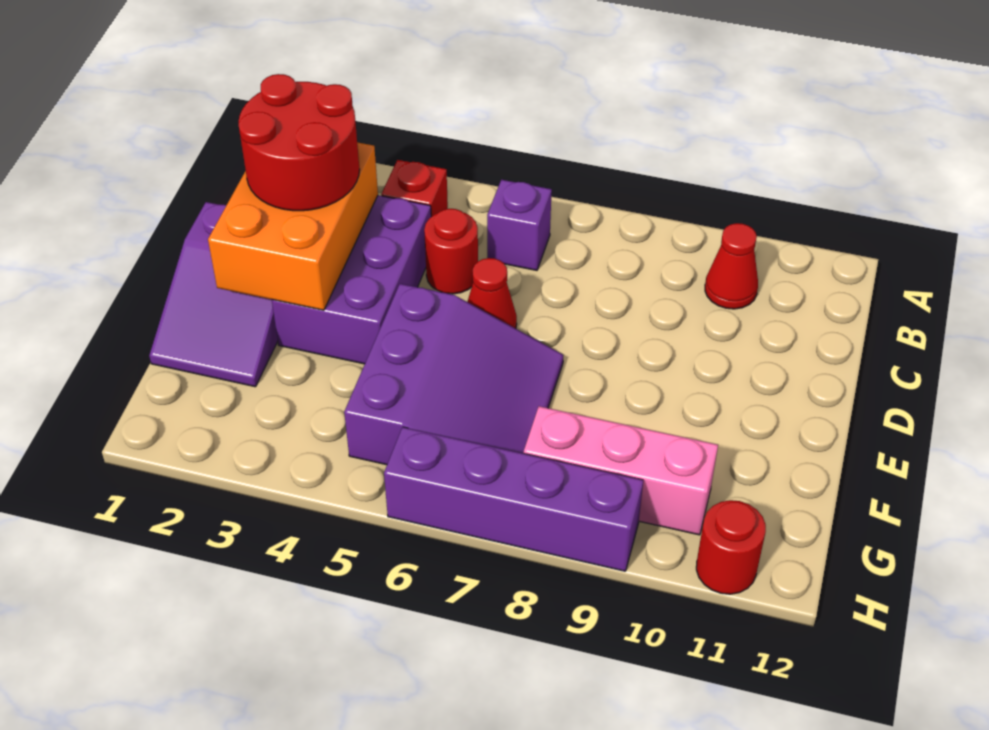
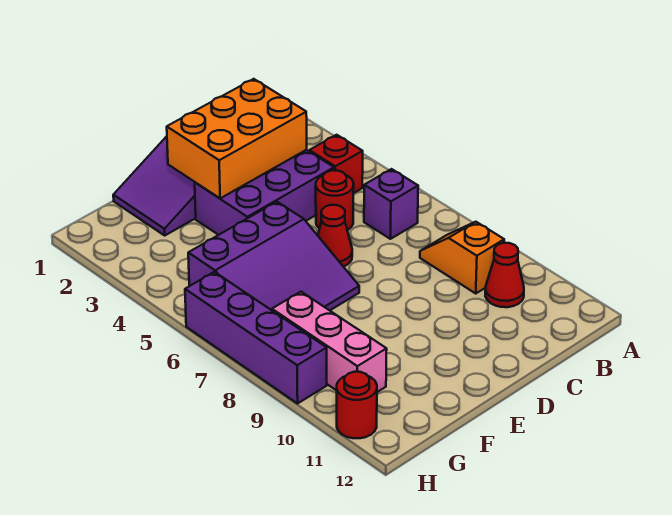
none -> orange slope B8:B9 level 1 top 9
red round brick C2:D3 level 3 -> none

